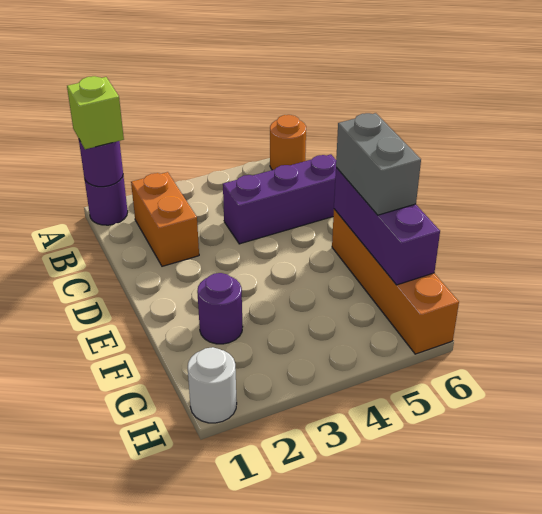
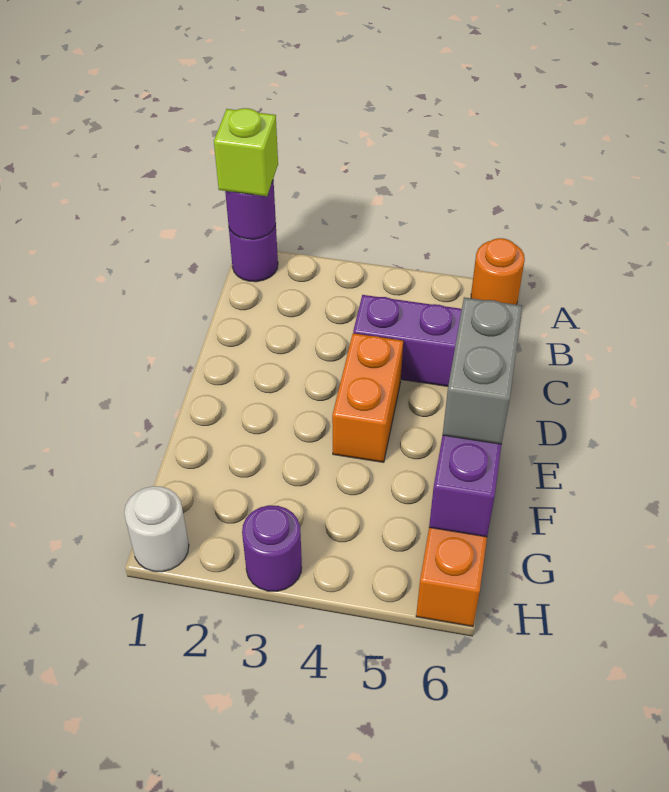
orange brick B2:C2 level 1 -> orange brick D4:E4 level 1
purple round brick F2 level 1 -> purple round brick H3 level 1

